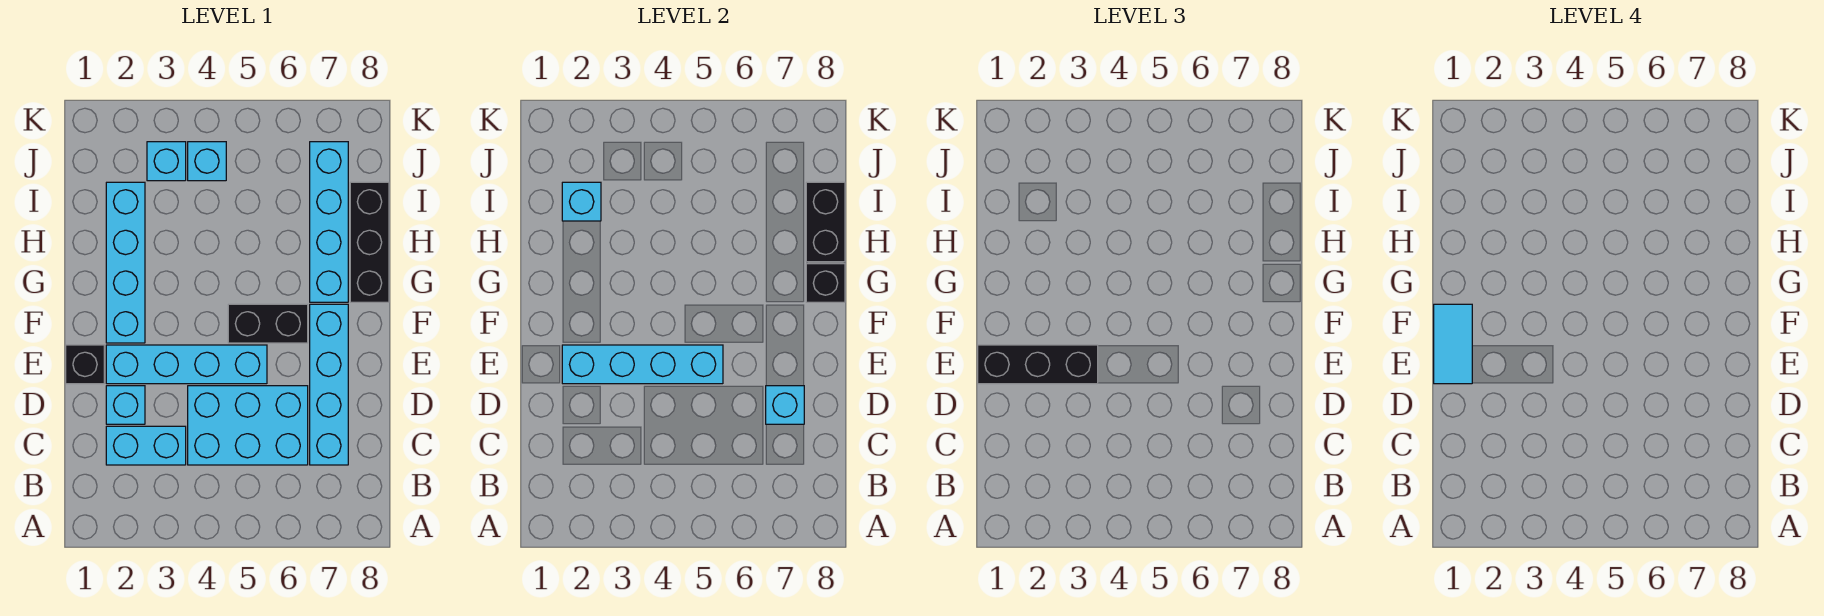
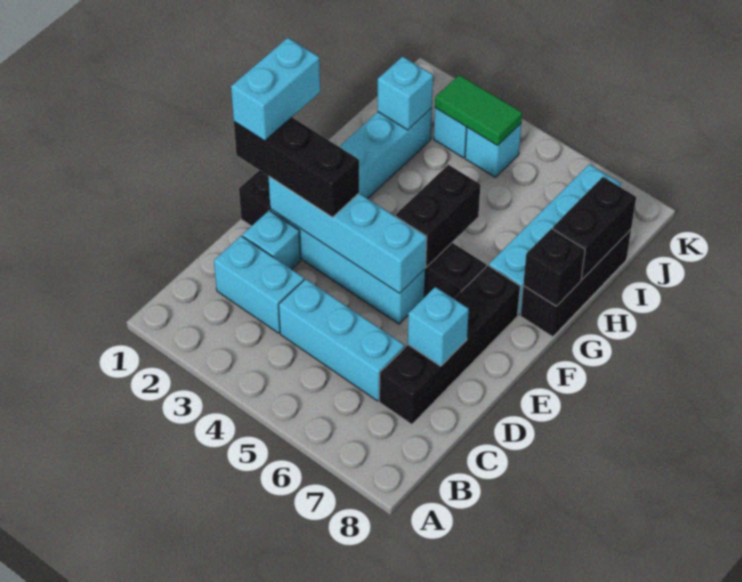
cyan brick C4:D6 level 1 -> cyan brick C4:C6 level 1
cyan brick C7:F7 level 1 -> black brick C7:F7 level 1
cyan tile E1:F1 level 4 -> cyan brick E1:F1 level 4
none -> black brick F5:G5 level 2
none -> green tile J3:J4 level 2

